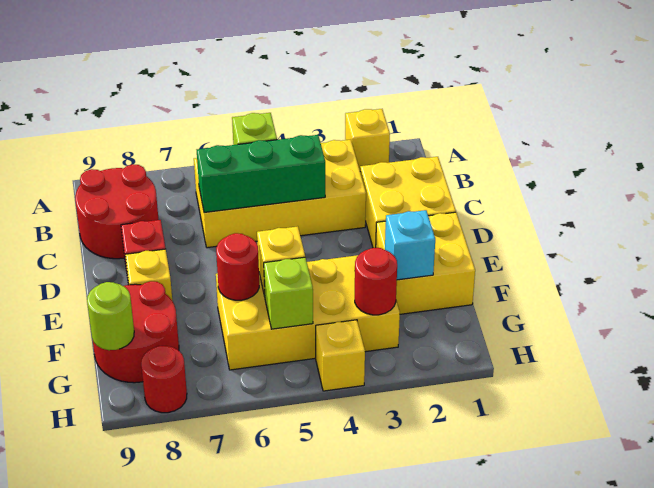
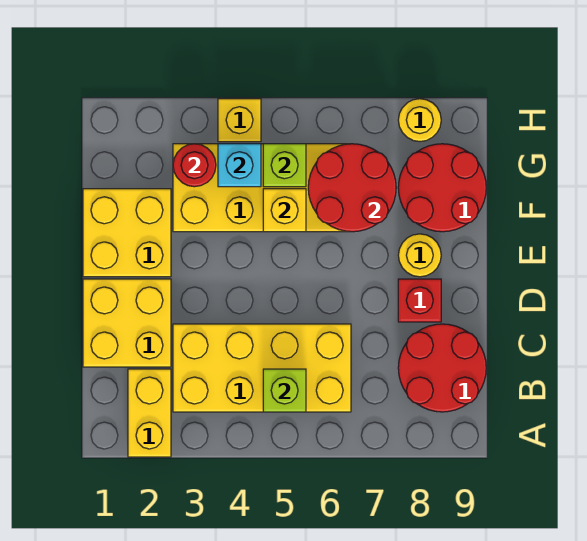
yellow brick A2 level 1 -> yellow brick A2:B2 level 1
green brick C4:C6 level 2 -> none
yellow brick E8 level 1 -> yellow round brick E8 level 1
cyan brick F2 level 2 -> cyan brick G4 level 2
red round brick F6 level 2 -> red round brick F6:G7 level 2
lime round brick G9 level 2 -> none
red round brick H8 level 1 -> yellow round brick H8 level 1

